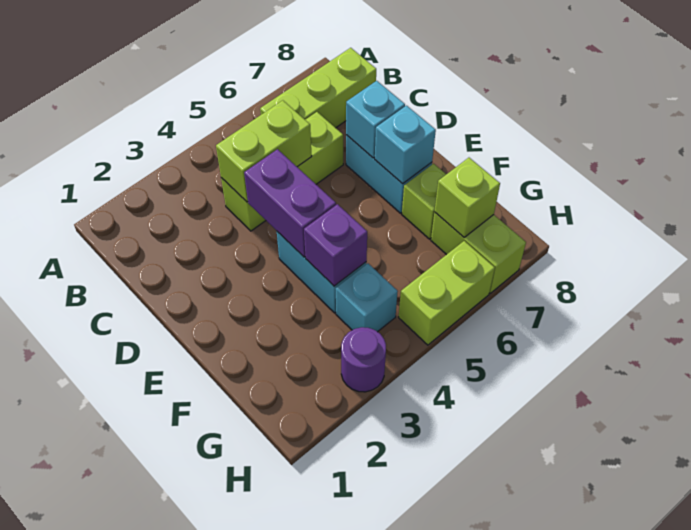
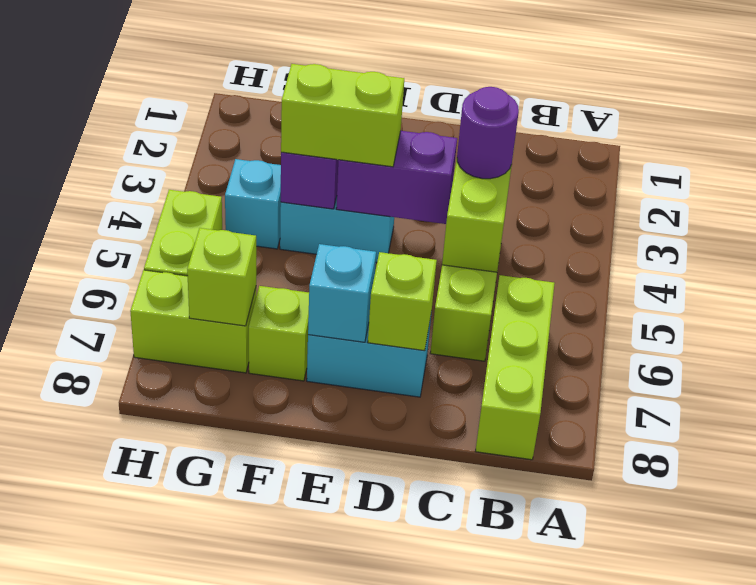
cyan brick D7 level 2 -> lime brick D7 level 2
none -> lime brick E4:F4 level 3
purple round brick H3 level 1 -> purple round brick C4 level 3

